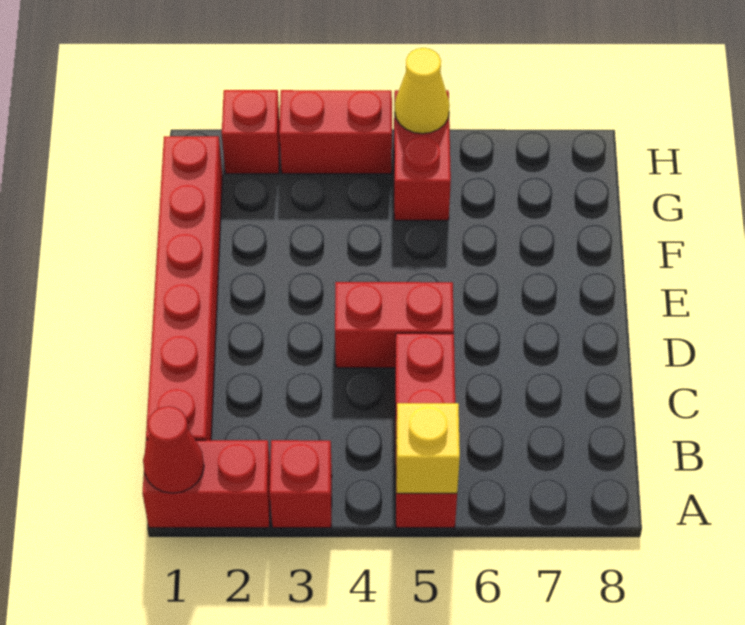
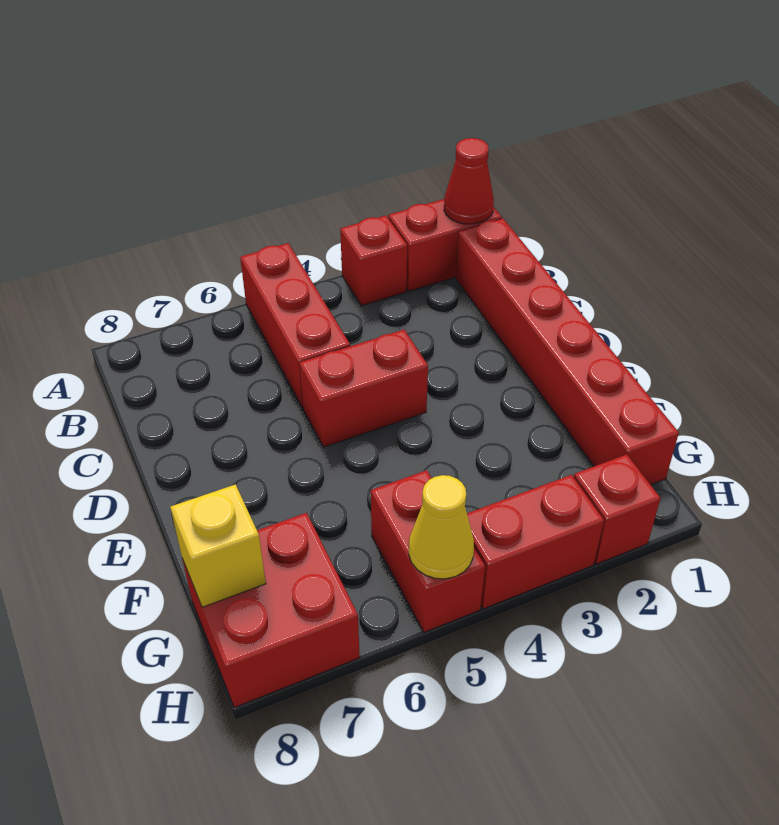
yellow brick A5 level 2 -> yellow brick G8 level 2
none -> red brick G7:H8 level 1

